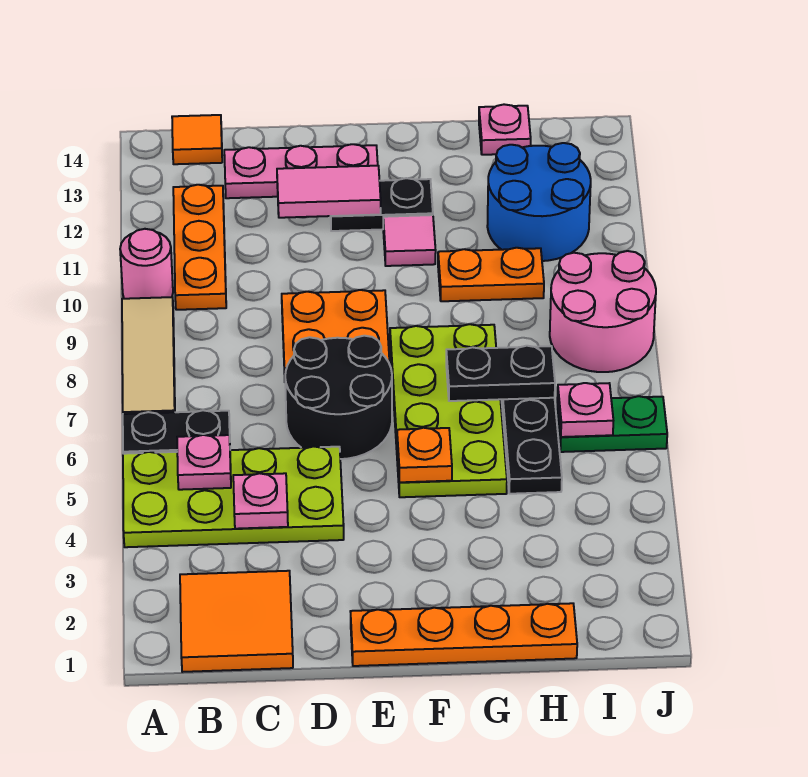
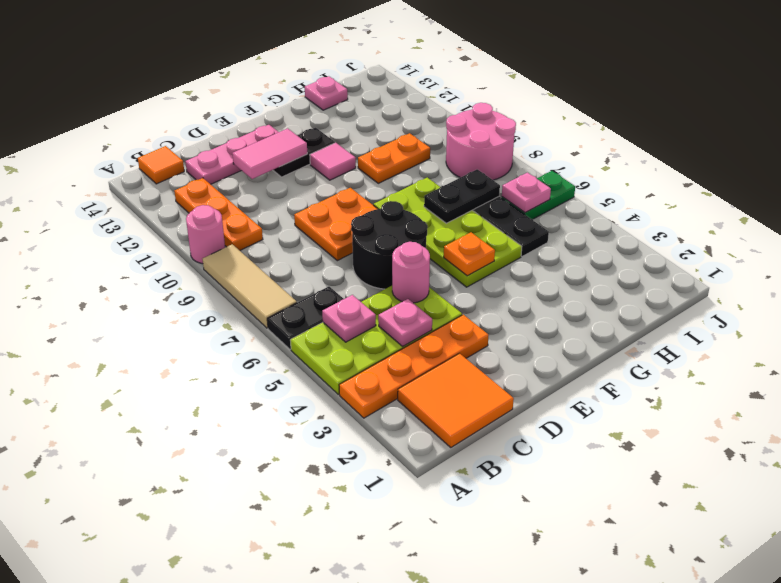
none -> pink round brick D5 level 2
orange plate E1:H1 level 1 -> orange plate A3:D3 level 1
blue round brick H11:I12 level 1 -> none

